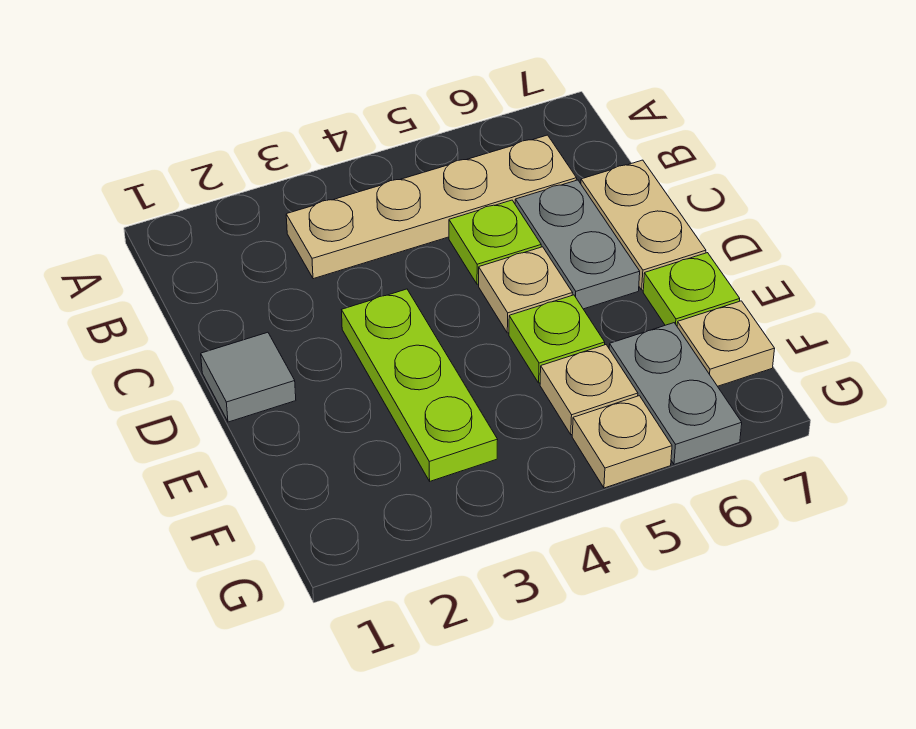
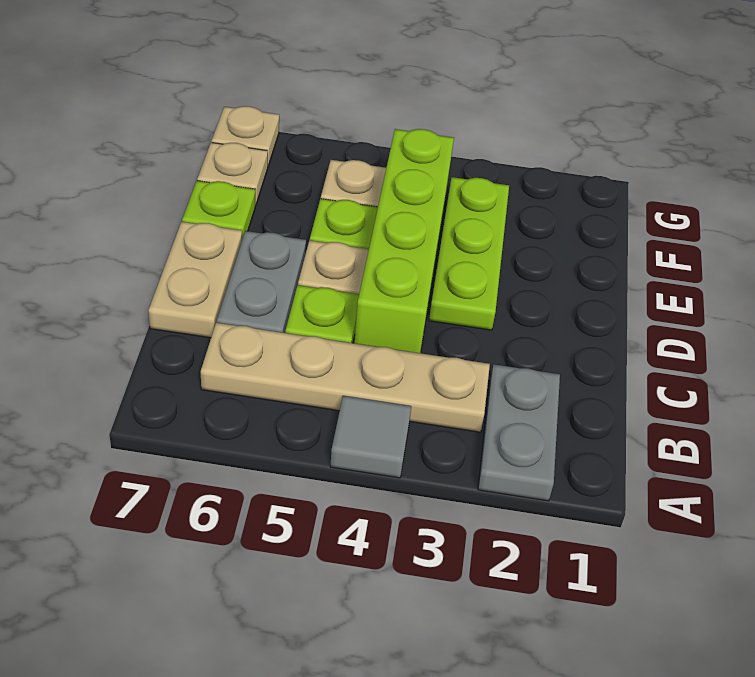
none -> lime brick C4:F4 level 1
grey tile D1 level 1 -> grey tile A4 level 1
grey plate F6:G6 level 1 -> grey plate A2:B2 level 1
tan plate G5 level 1 -> tan plate G7 level 1

